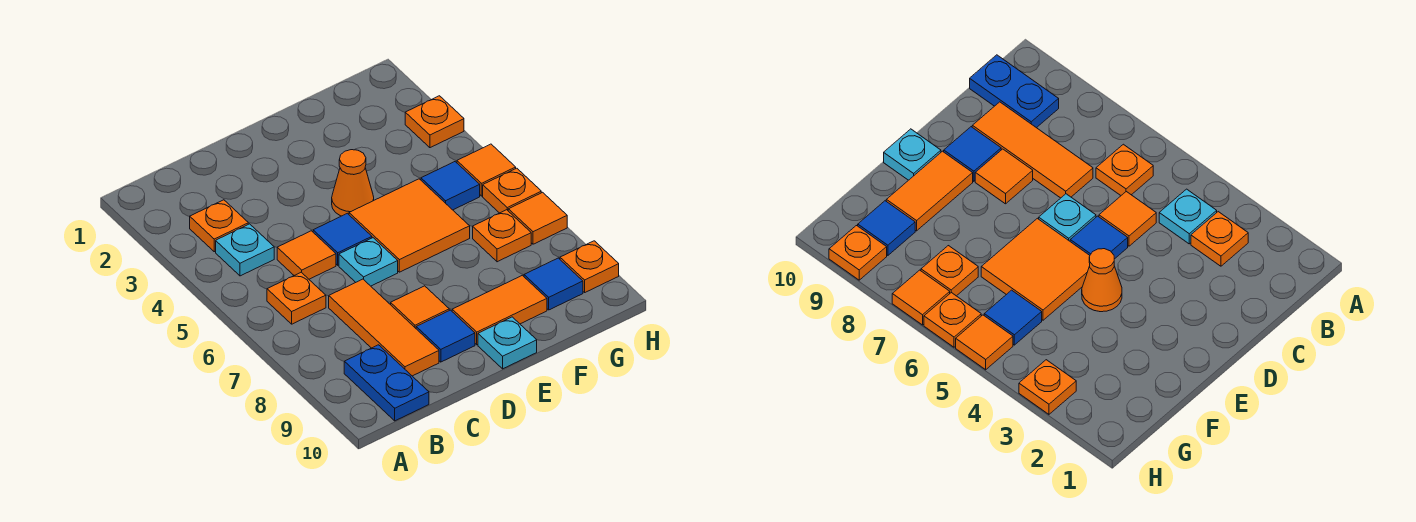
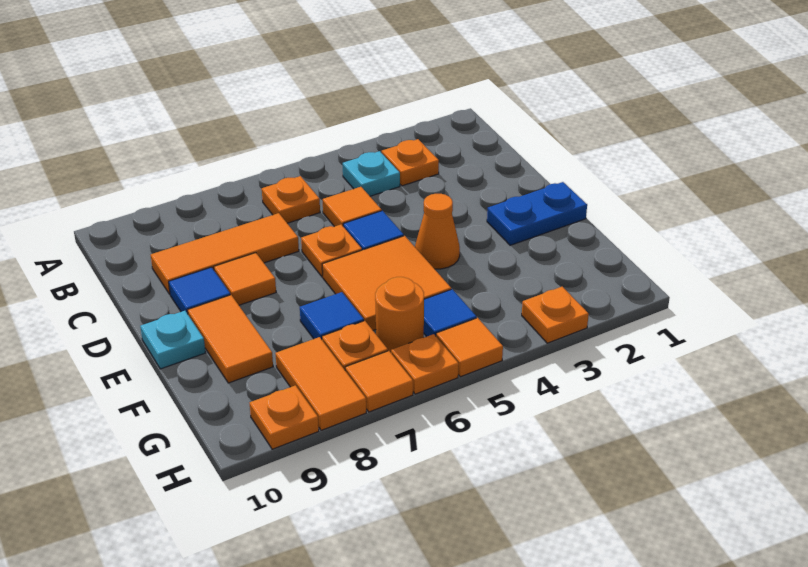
blue plate B9:B10 level 1 -> blue plate E1:E2 level 1
cyan plate D6 level 1 -> orange plate D6 level 1
none -> orange round brick G6 level 1
none -> orange tile G8:H8 level 1
blue tile G9 level 1 -> blue tile F7 level 1

